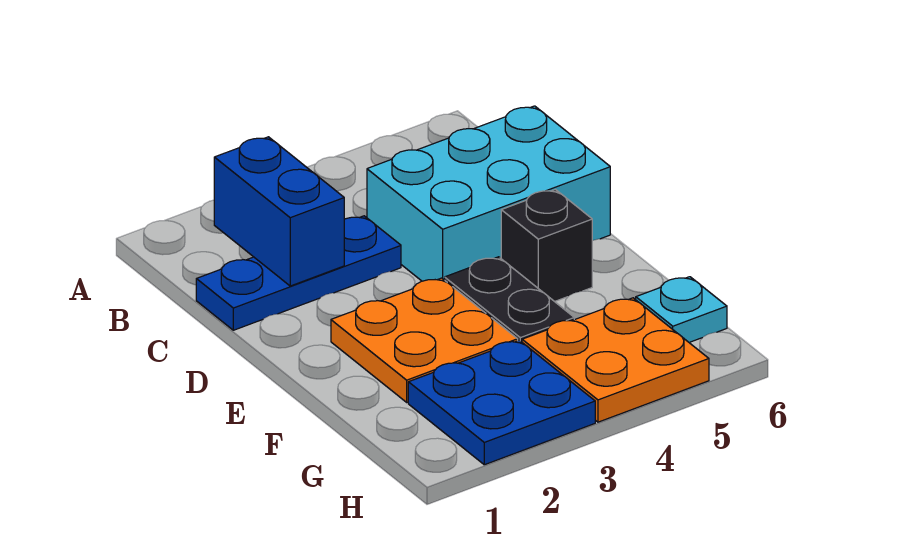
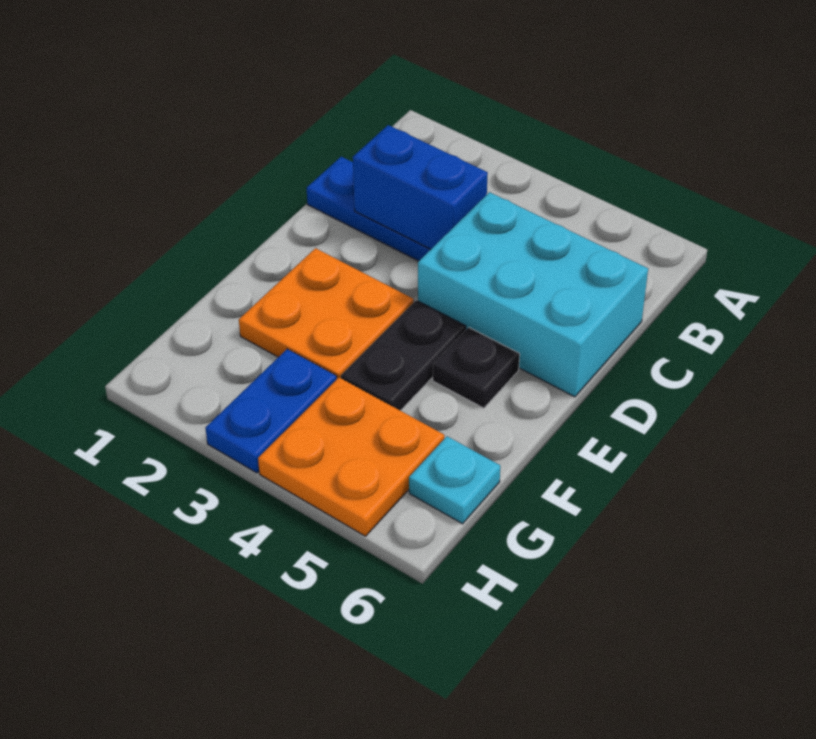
blue brick B2:C2 level 2 -> blue brick C2:C3 level 2
black brick E5 level 1 -> black plate E5 level 1
blue plate G2:H3 level 1 -> blue plate G3:H3 level 1

